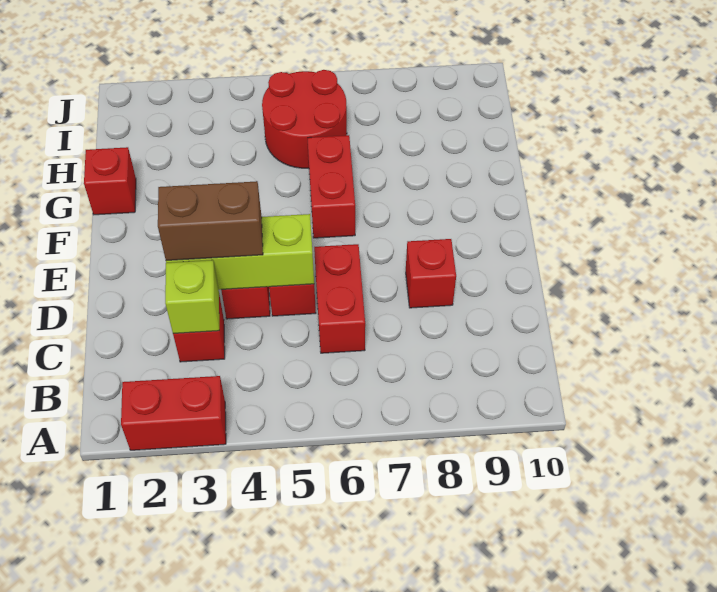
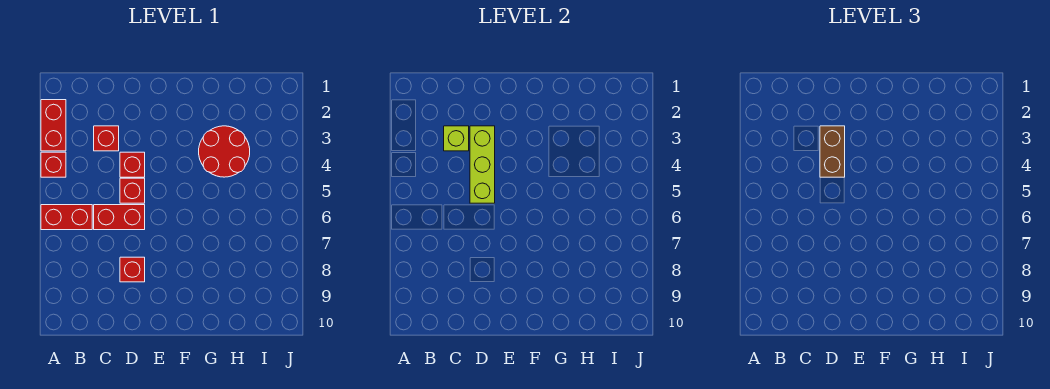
red brick F6:G6 level 1 -> red brick A6:B6 level 1
red brick G1 level 1 -> red brick A4 level 1
red round brick H5:I6 level 1 -> red round brick G3:H4 level 1

